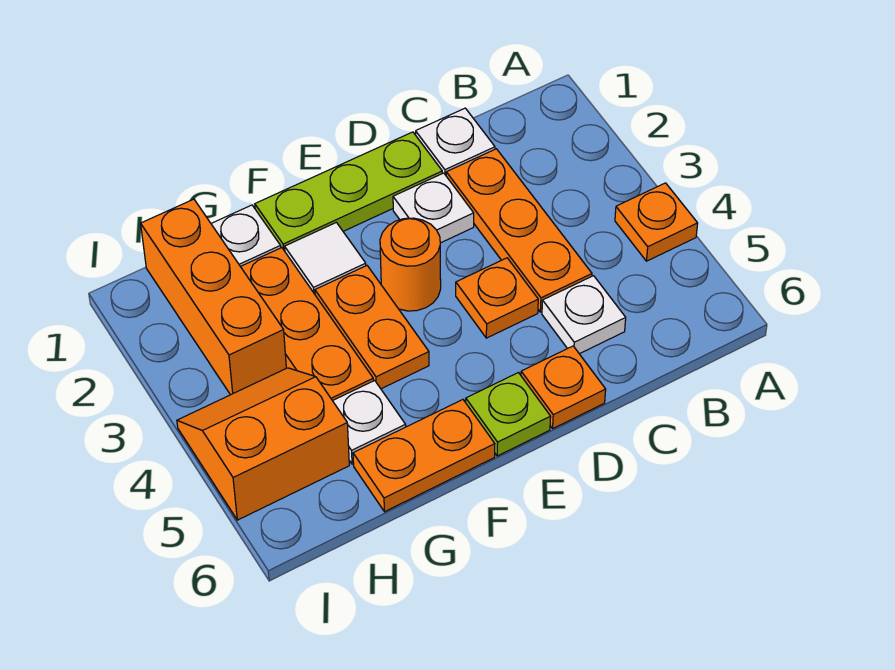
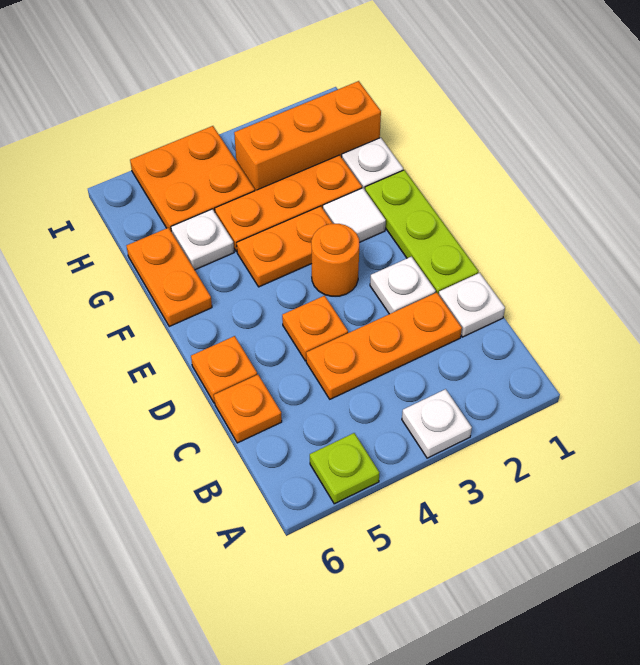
orange plate A4 level 1 -> orange plate C6 level 1
white plate C5 level 1 -> white plate A3 level 1
lime plate E6 level 1 -> lime plate A5 level 1
orange slope H4:I5 level 1 top 5 -> orange plate H4:I5 level 1

